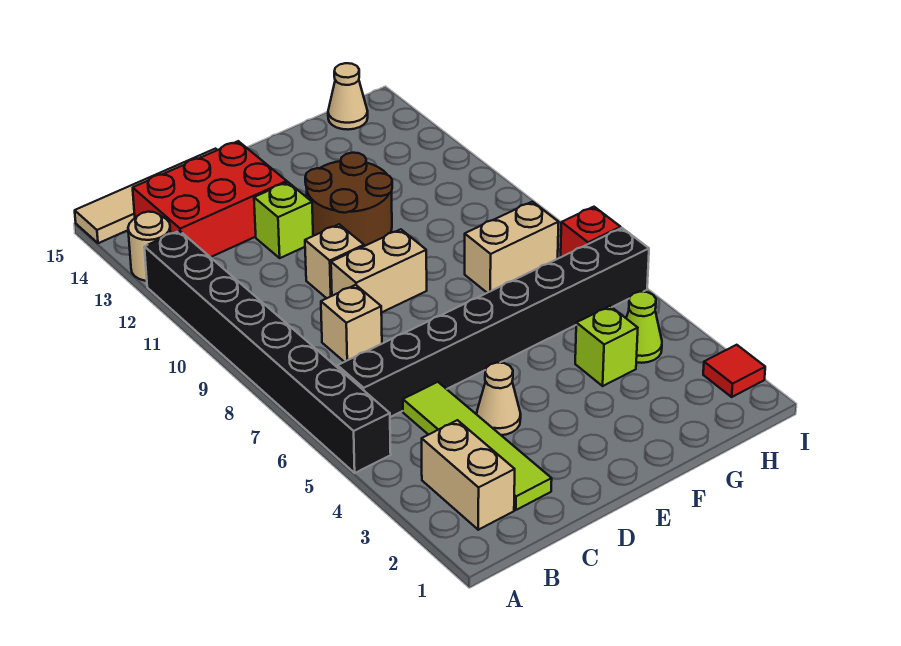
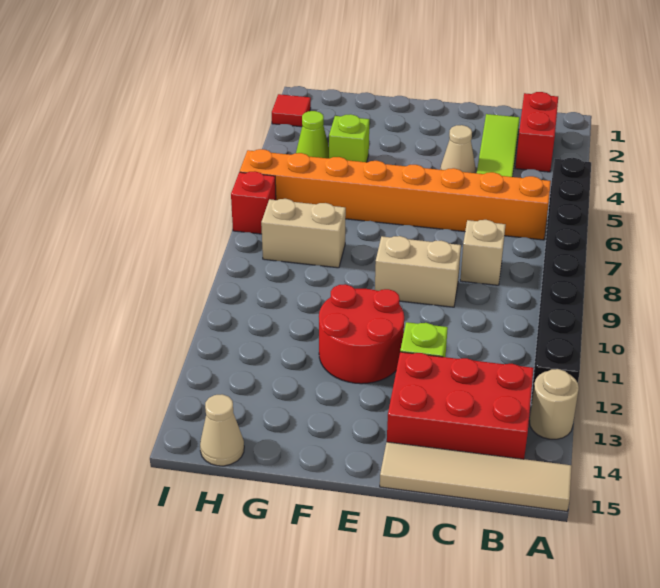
tan brick B2:B3 level 1 -> red brick B2:B3 level 1
black brick B6:I6 level 1 -> orange brick B6:I6 level 1
tan brick D10 level 1 -> none
brown round brick E11:F12 level 1 -> red round brick E11:F12 level 1

